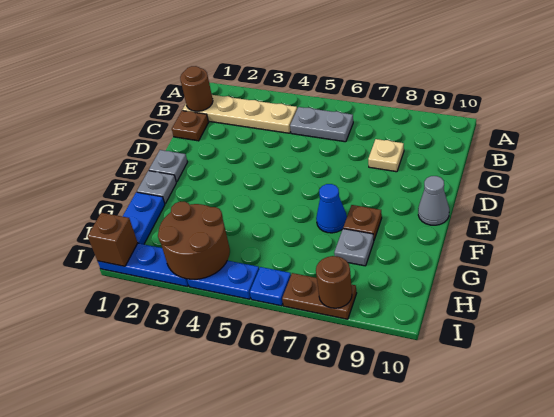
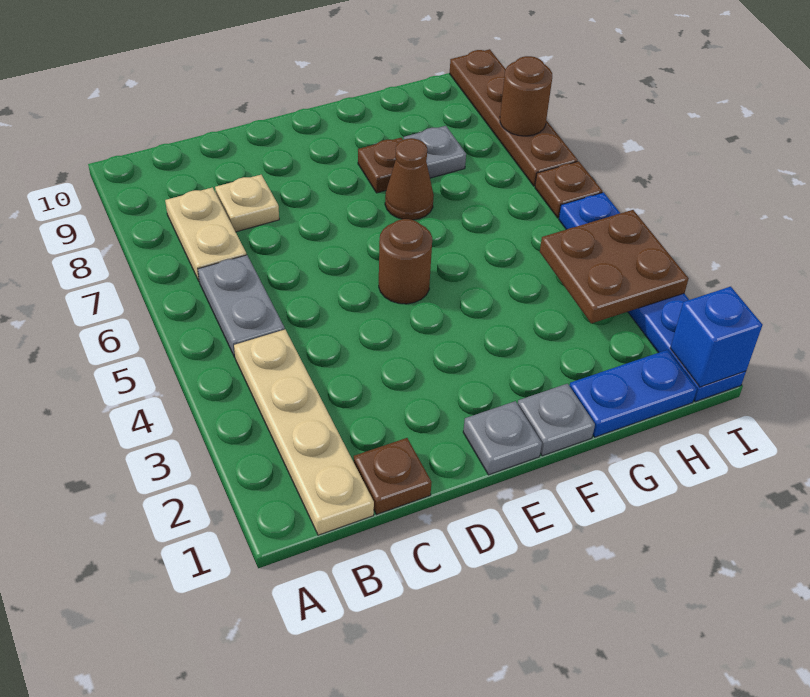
brown round brick B1 level 2 -> brown round brick E5 level 1
none -> tan plate B7:B8 level 1
grey cone E10 level 1 -> none
blue cone F7 level 1 -> brown cone F7 level 1
brown round brick H3:I4 level 2 -> brown plate H3:I4 level 2
brown brick I1 level 2 -> blue brick I1 level 2
blue plate I6 level 1 -> brown plate I6 level 1
brown plate I7:I8 level 1 -> brown plate I7:I10 level 1

